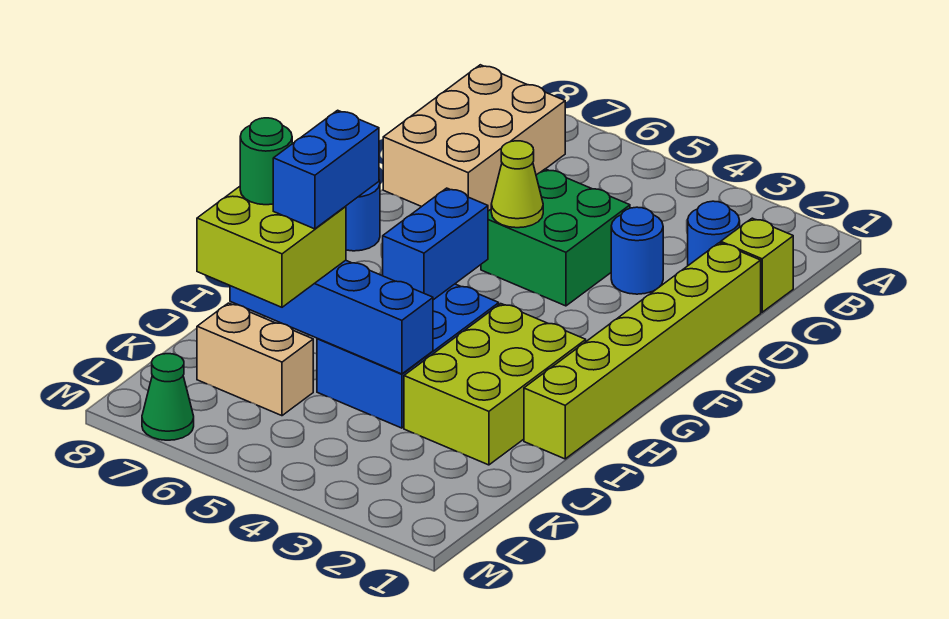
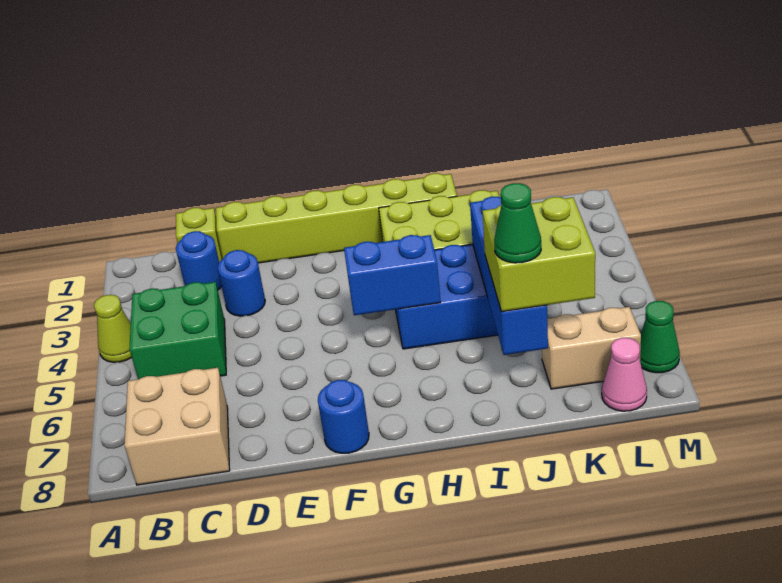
tan brick B7:D8 level 1 -> tan brick B7:C8 level 1
green brick D4:E5 level 1 -> green brick B4:C5 level 1
lime cone E5 level 2 -> lime cone A4 level 1
blue brick I6:J6 level 4 -> none
green round brick J7 level 4 -> green cone J7 level 4
tan brick K6:K7 level 1 -> tan brick K7:L7 level 1
none -> pink cone L8 level 1

